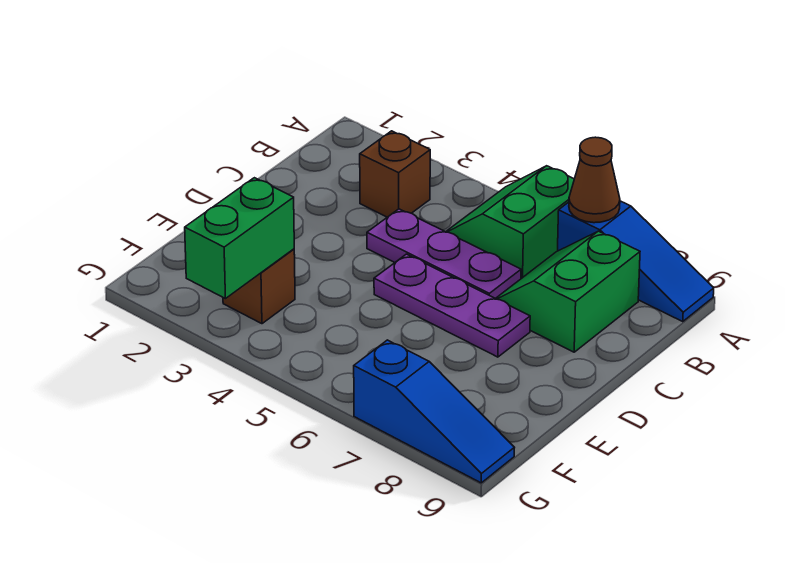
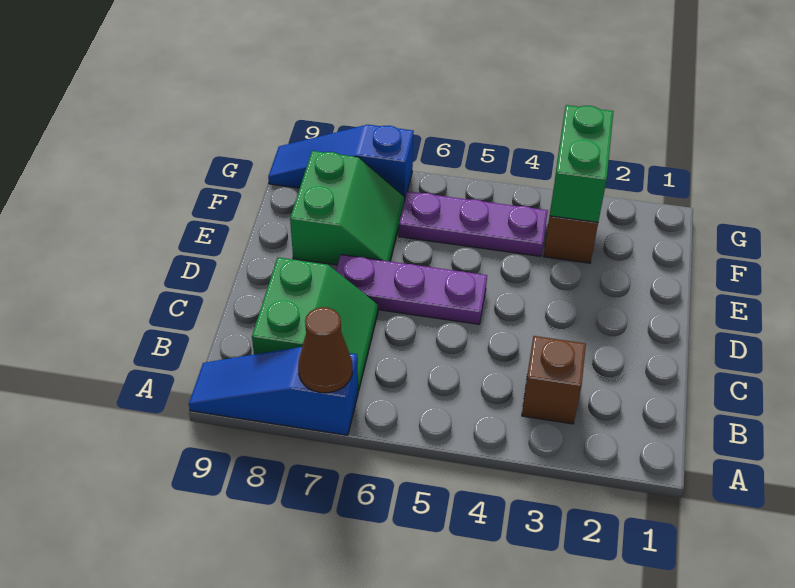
green slope A5:B6 level 1 top 6 -> green slope E7:F8 level 1 top 8
purple plate C4:C6 level 1 -> purple plate F4:F6 level 1

